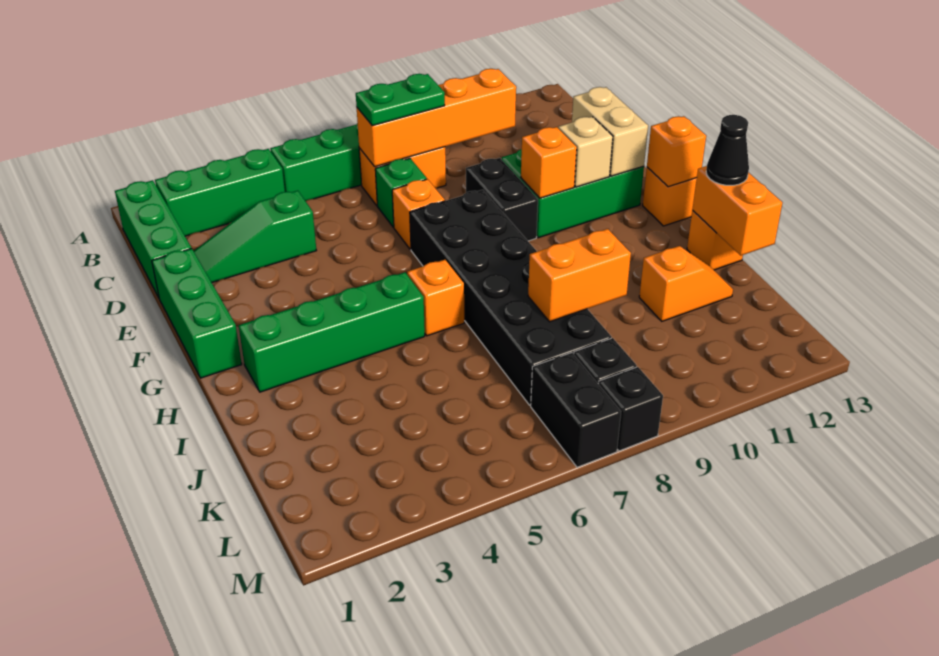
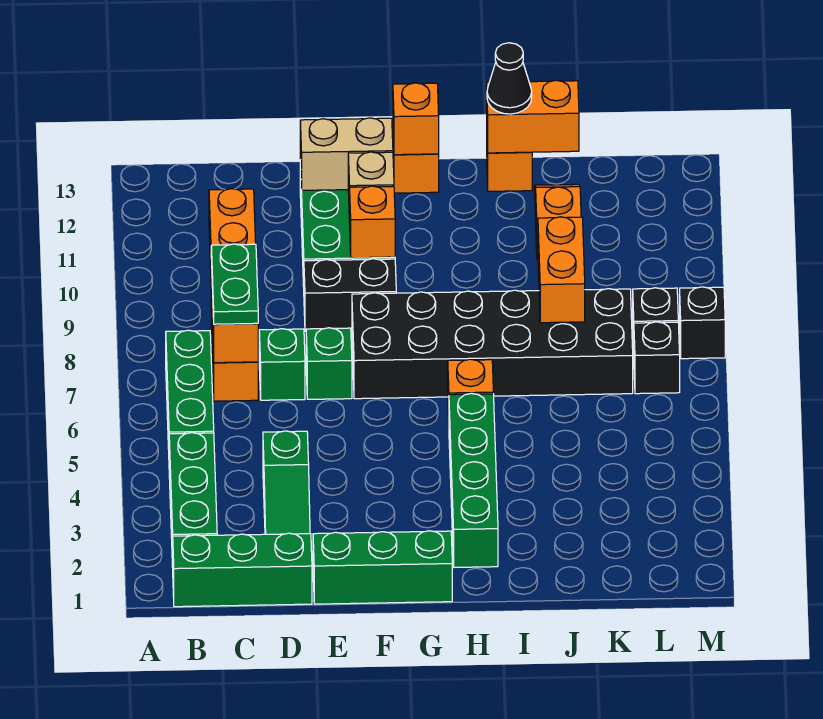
orange brick E7 level 1 -> green brick E7 level 1
black brick L7:M7 level 1 -> black brick L7 level 1

